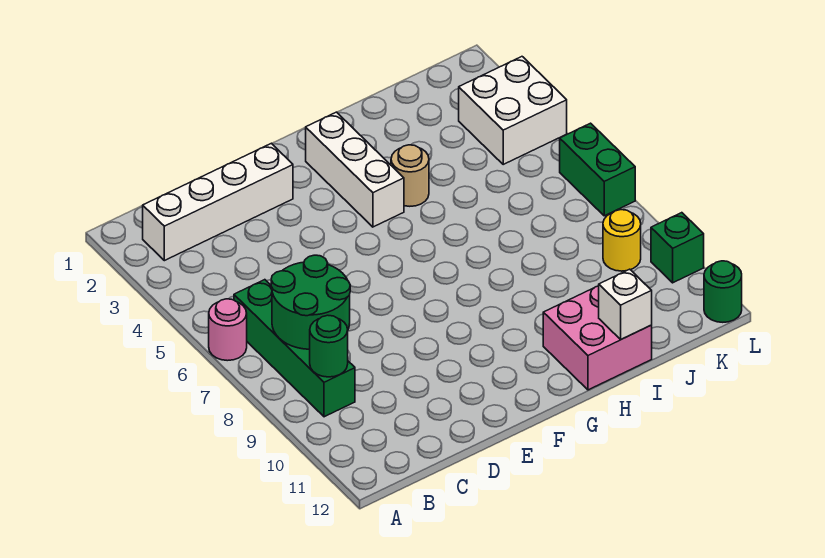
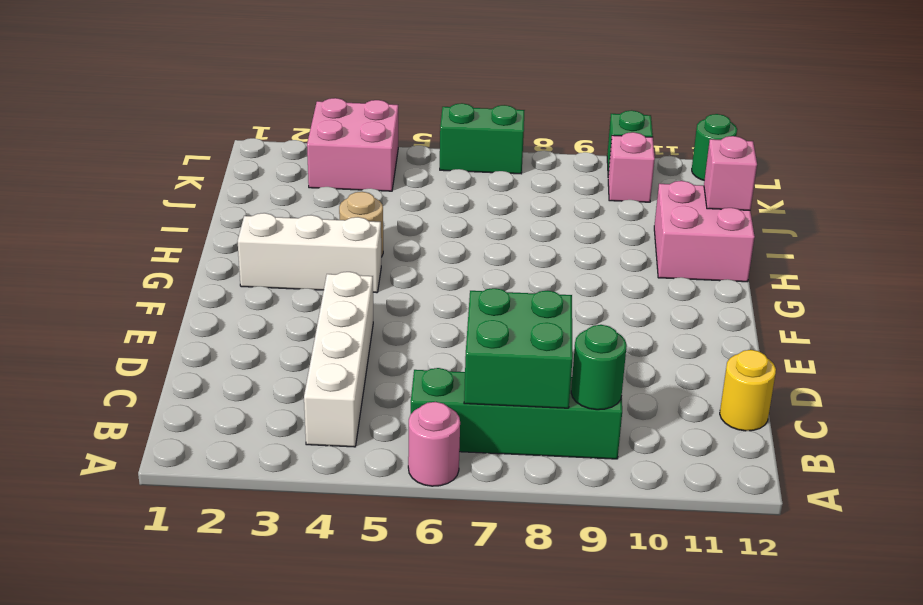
white brick B2:E2 level 1 -> white brick B4:E4 level 1
green round brick B7:C8 level 2 -> green brick B7:C8 level 2
white brick I12 level 2 -> pink brick I12 level 2
white brick K3:L4 level 1 -> pink brick K3:L4 level 1
yellow round brick K9 level 1 -> yellow round brick C12 level 1
none -> pink brick K10 level 1

